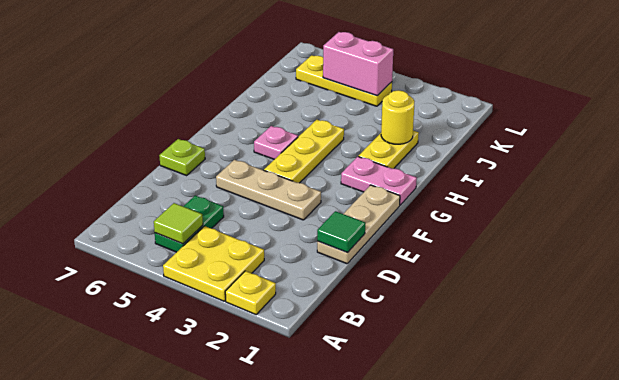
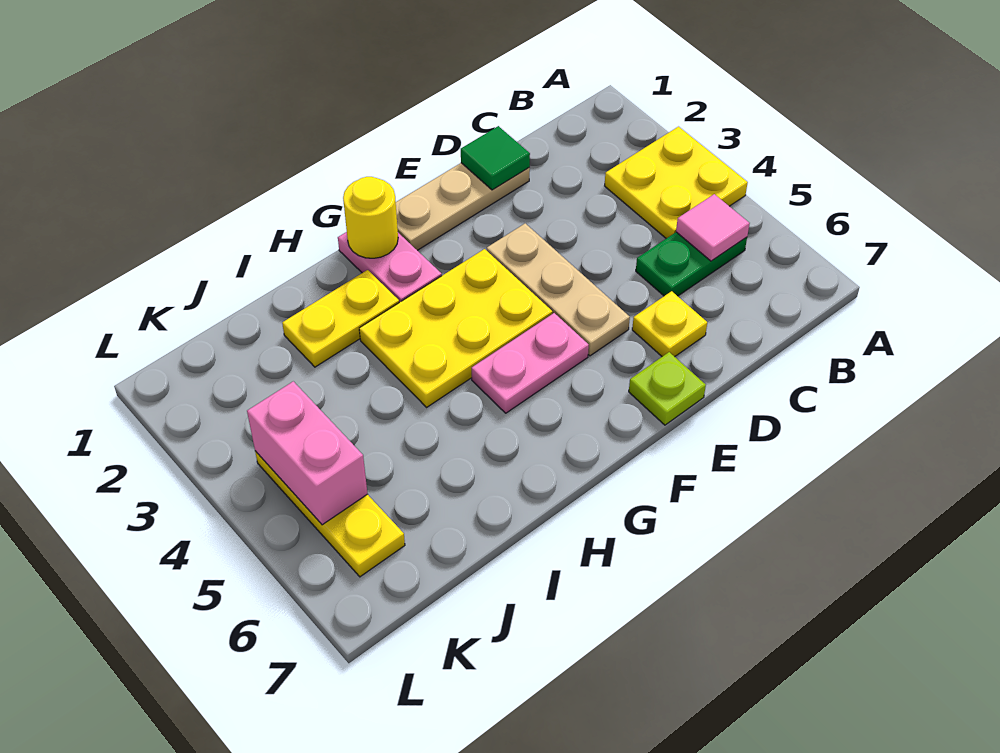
yellow plate A2 level 1 -> yellow plate D6 level 1
lime tile B5 level 2 -> pink tile B5 level 2
yellow plate F4:H4 level 1 -> yellow plate F3:H4 level 1
pink plate G5 level 1 -> pink plate F5:G5 level 1
yellow round brick I2 level 2 -> yellow round brick G1 level 2

